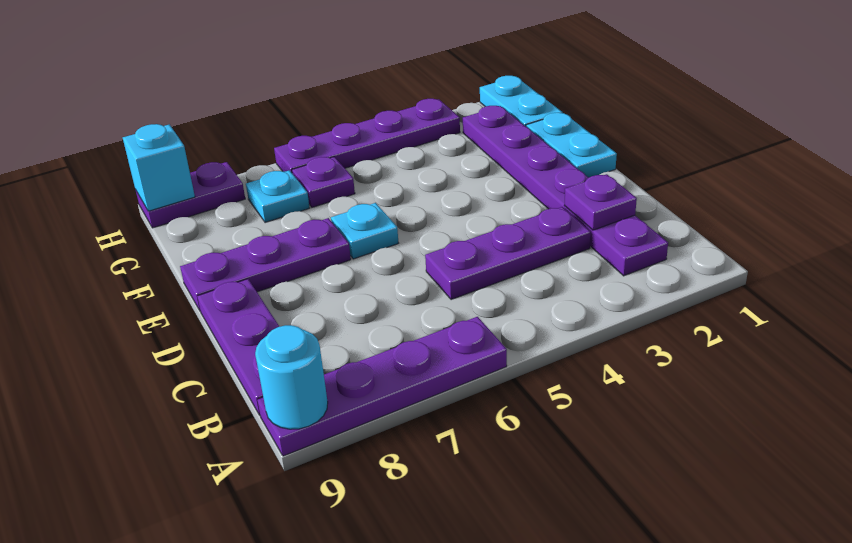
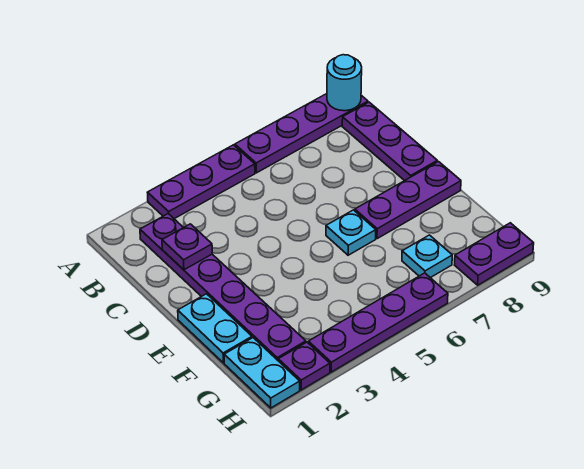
purple plate C3:C5 level 1 -> purple plate A3:A5 level 1
purple plate G6 level 1 -> purple plate H2 level 1
cyan brick H9 level 2 -> none

